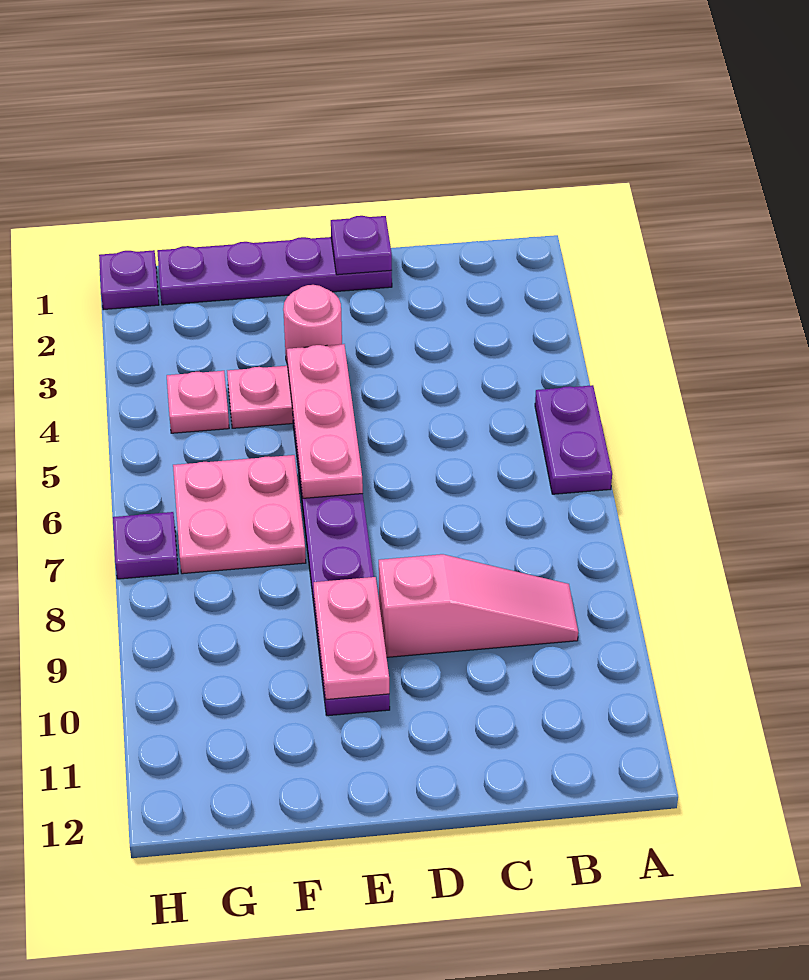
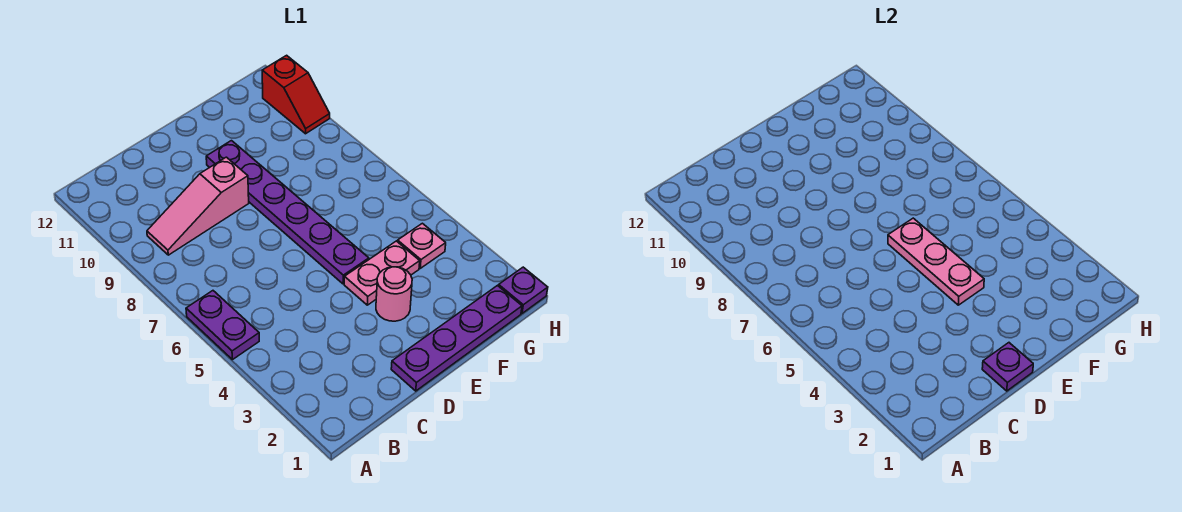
pink plate E9:E10 level 2 -> none
pink plate F6:G7 level 1 -> none
purple plate H7 level 1 -> none
none -> red slope H10:H11 level 1 top 11

